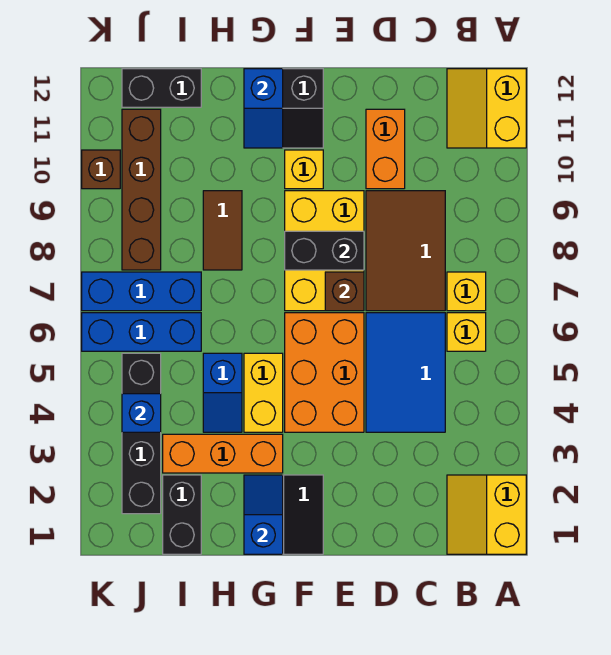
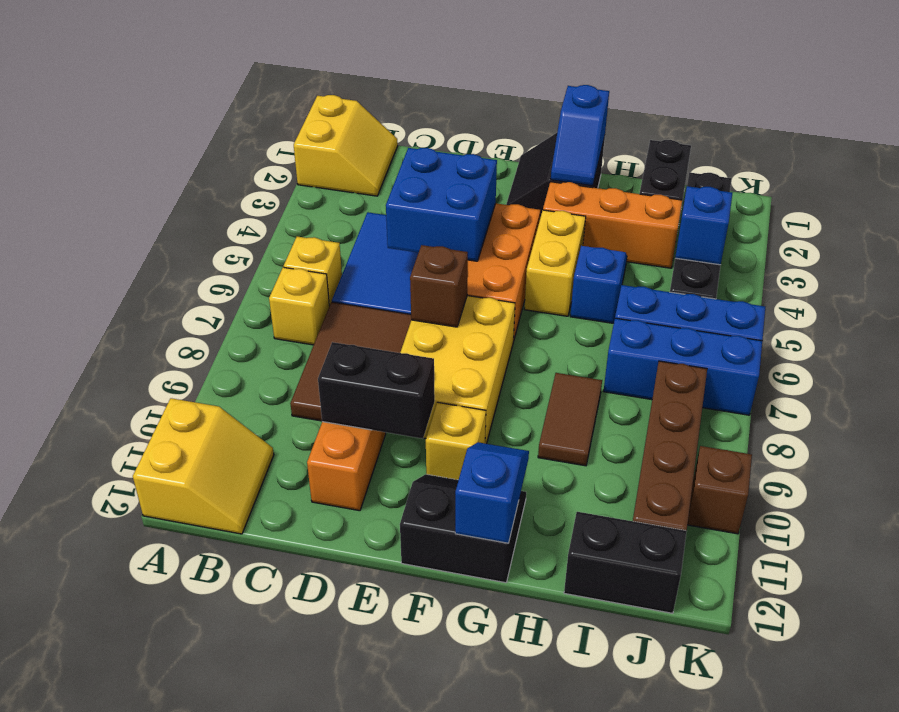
none -> blue brick D4:E5 level 2
black brick E8:F8 level 2 -> black brick D10:E10 level 2

